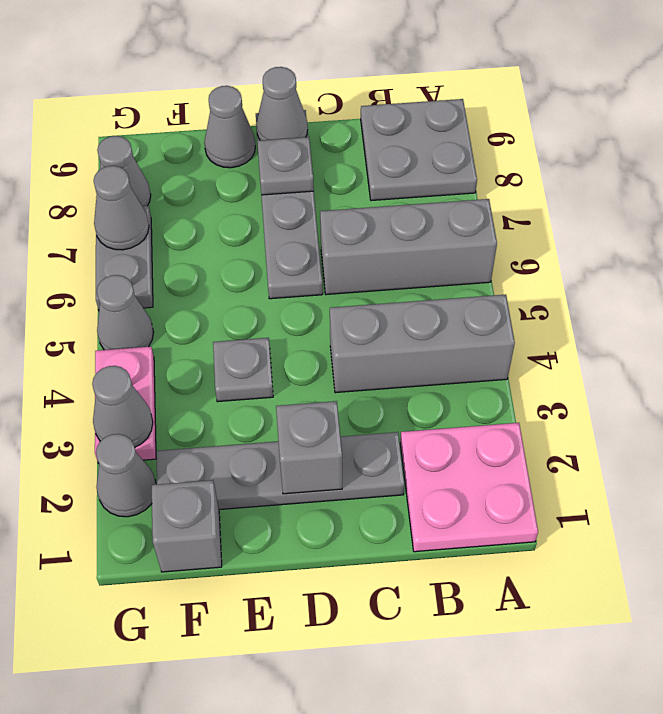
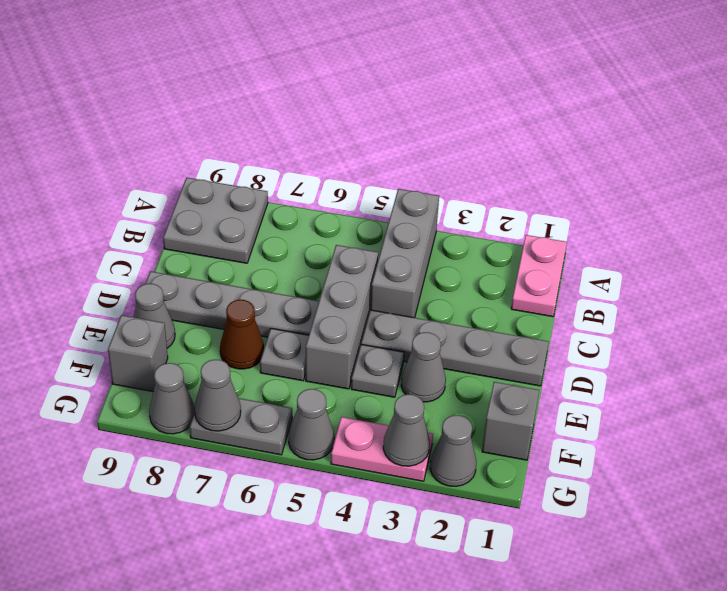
pink plate A1:B2 level 1 -> pink plate A1:B1 level 1
grey brick A6:C6 level 1 -> grey brick C5:E5 level 1
grey plate C2:F2 level 1 -> grey plate D1:D4 level 1
grey brick D2 level 2 -> grey brick F9 level 1
grey plate D8 level 2 -> grey plate E6 level 1
grey cone D9 level 2 -> grey cone E3 level 1
none -> brown cone E7 level 1

